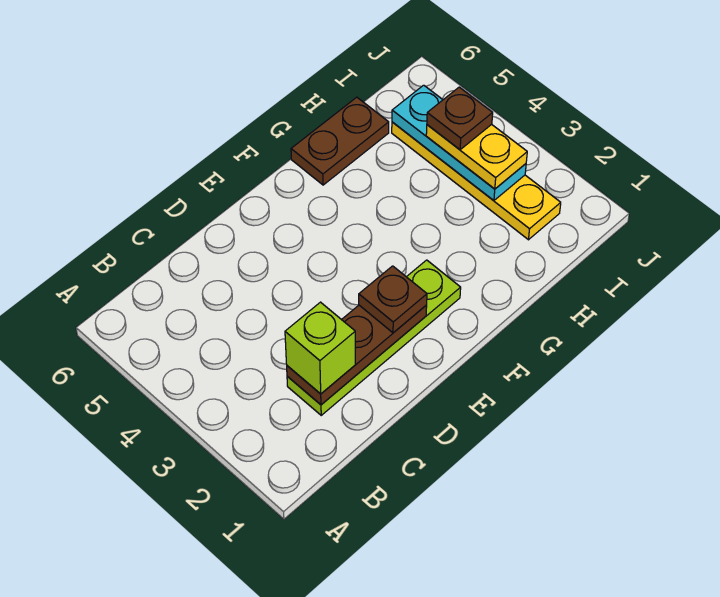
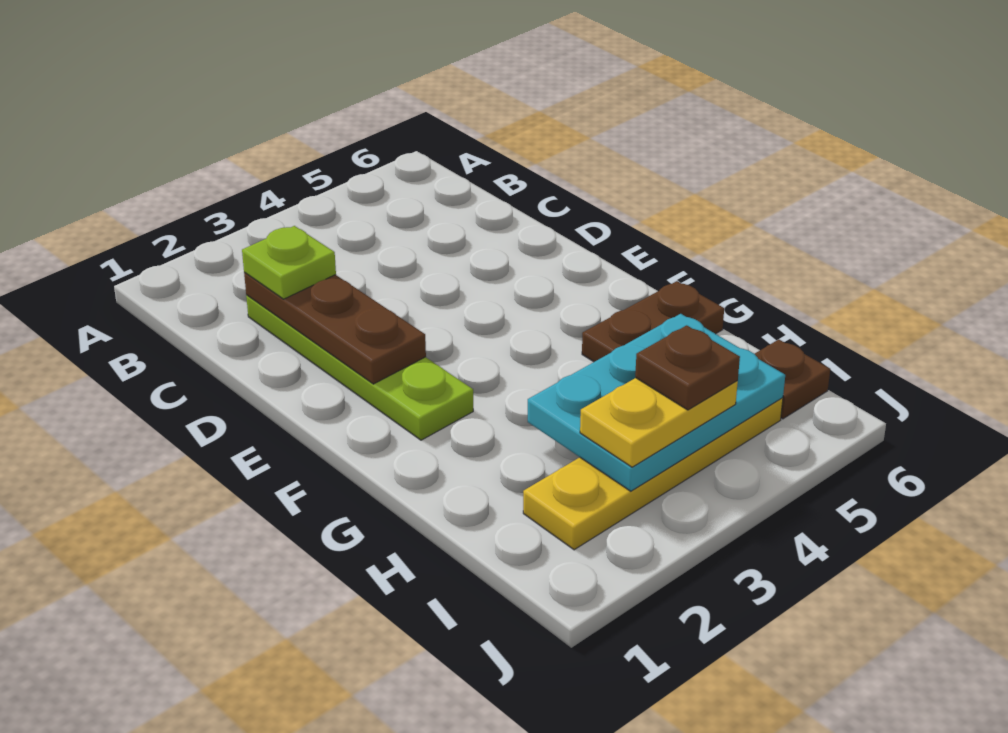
lime brick C2 level 3 -> lime plate C2 level 3
brown plate E2 level 3 -> brown plate I6 level 1
brown plate G6:H6 level 1 -> brown plate G5:G6 level 1
cyan plate I3:I5 level 2 -> cyan plate H3:I5 level 2

